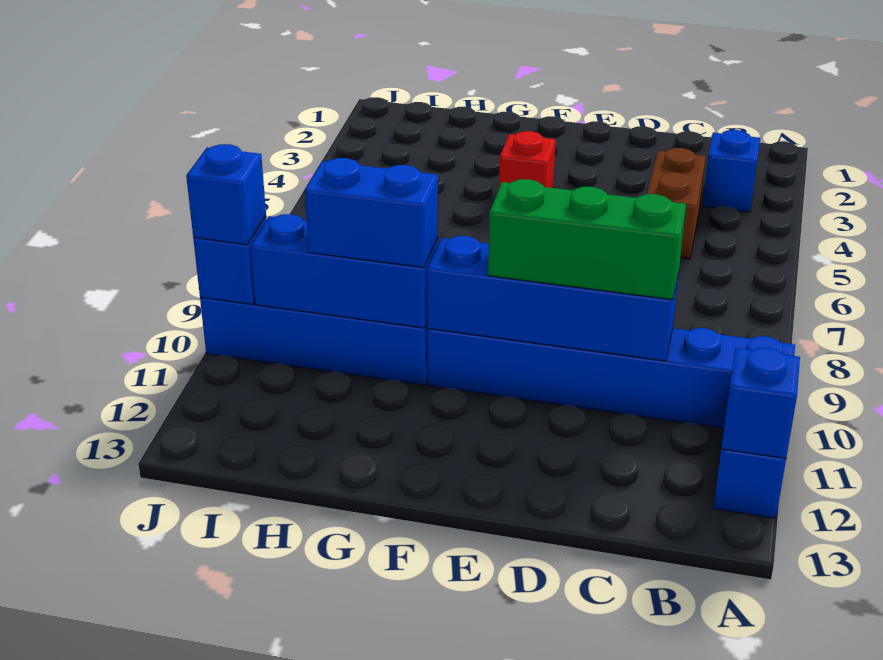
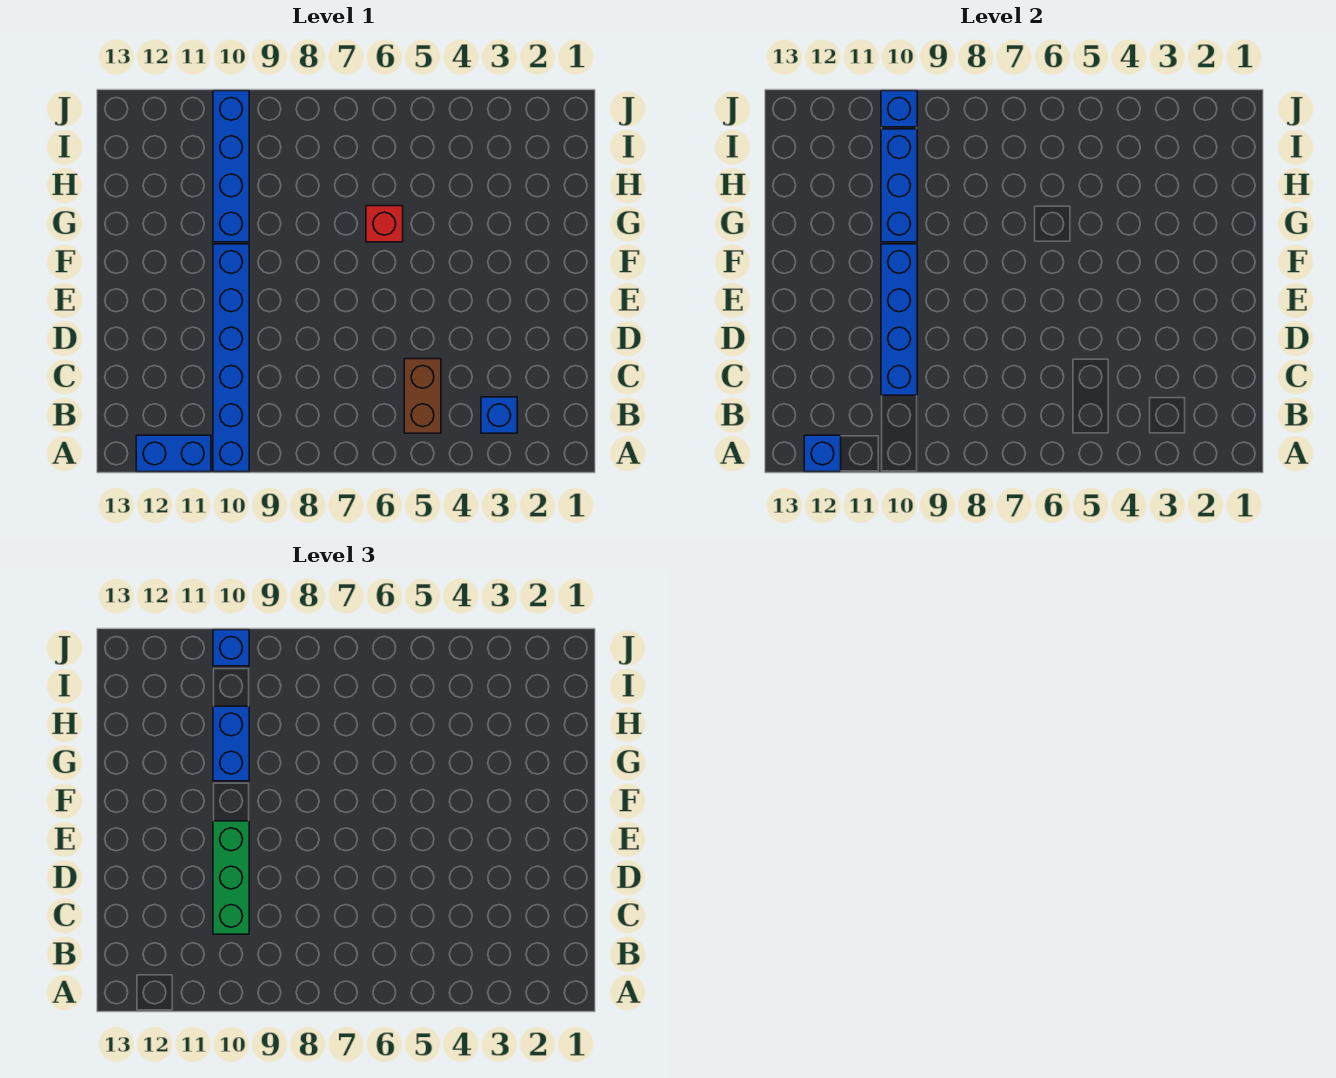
brown brick C4:C5 level 1 -> brown brick B5:C5 level 1
red brick F4 level 1 -> red brick G6 level 1

